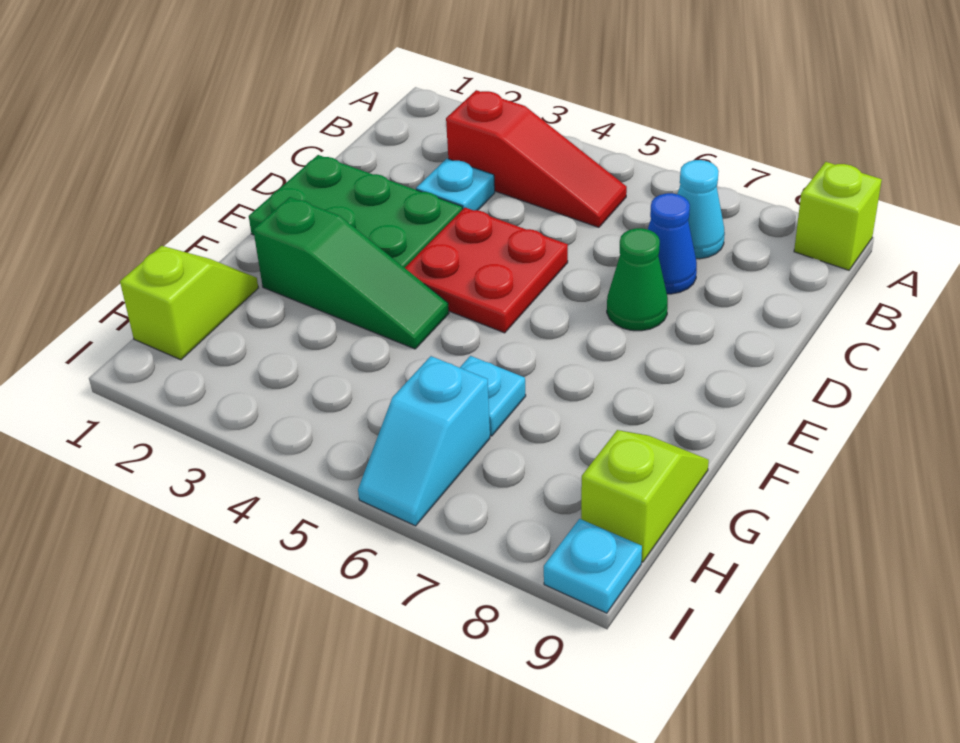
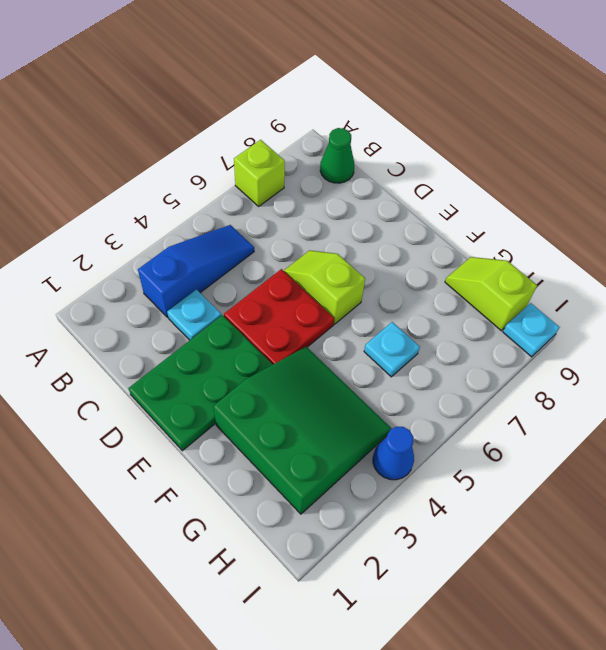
lime brick A9 level 1 -> lime brick A7 level 1
red slope B3:B5 level 1 top 3 -> blue slope B3:B5 level 1 top 3
cyan cone B7 level 1 -> none
blue cone C7 level 1 -> blue cone I4 level 1
green cone D7 level 1 -> green cone B9 level 1
green slope F2:F4 level 1 top 2 -> green slope F2:H4 level 1 top 2
lime slope G1:H1 level 1 top H -> lime slope D6:E6 level 1 top E
cyan slope H6:I6 level 1 top H -> none

